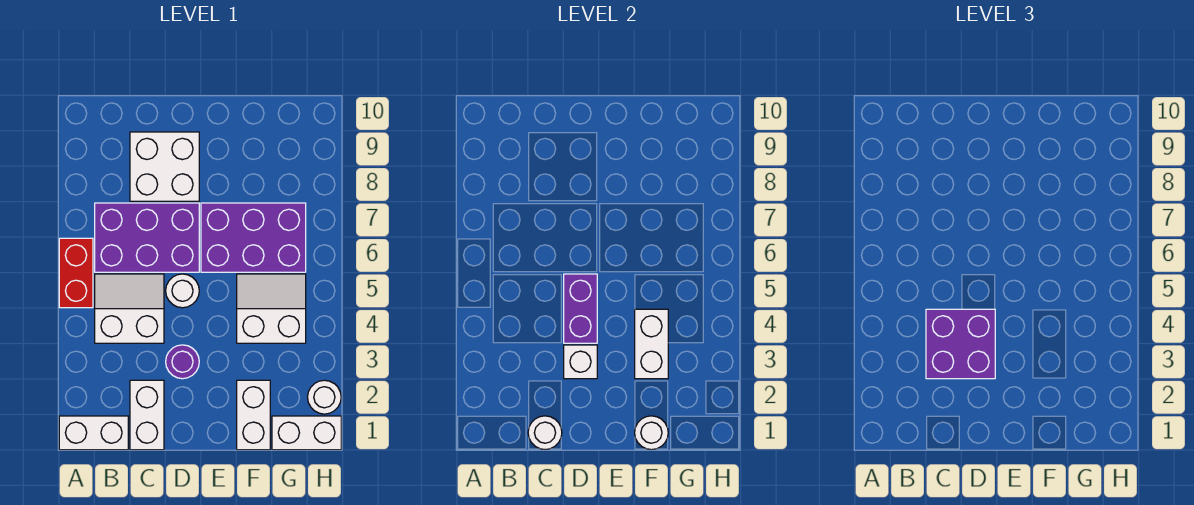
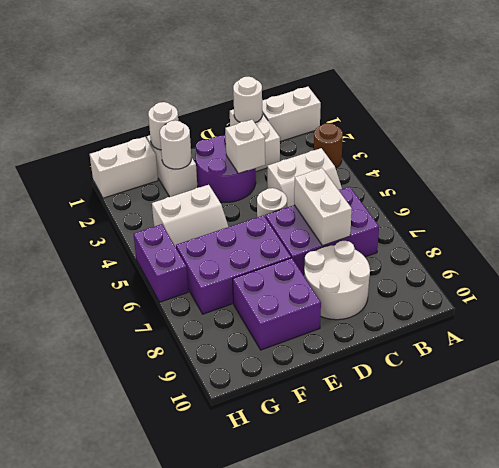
none -> brown round brick A3 level 1
red brick A5:A6 level 1 -> none
purple brick C3:D4 level 3 -> purple brick E8:F9 level 1
white brick C8:D9 level 1 -> white round brick C8:D9 level 1
purple round brick D3 level 1 -> purple round brick D2:E3 level 1
purple brick D4:D5 level 2 -> purple brick H5:H6 level 1
white brick F3:F4 level 2 -> white brick C6:C7 level 2
white round brick H2 level 1 -> white round brick F2 level 2

